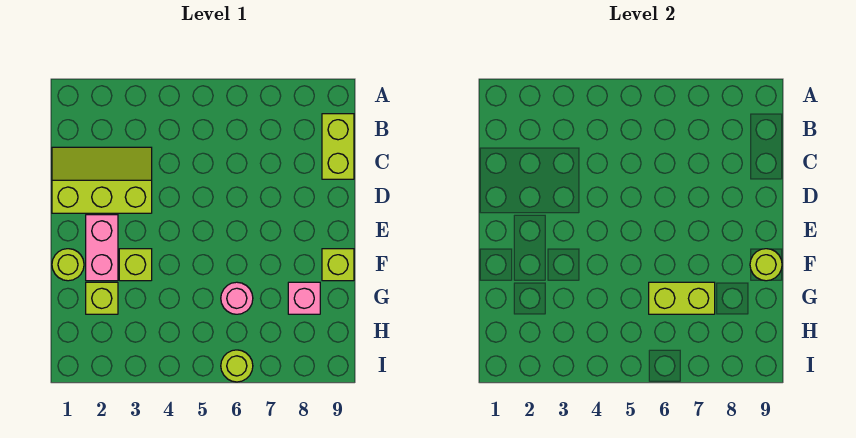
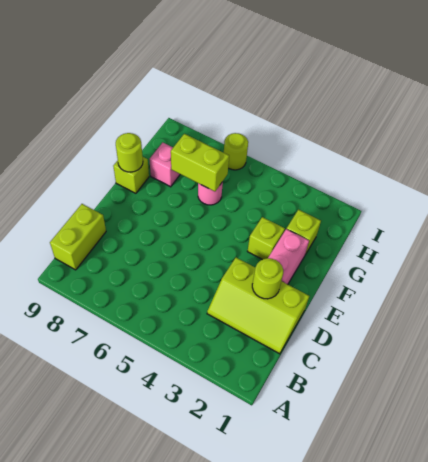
lime round brick F1 level 1 -> lime round brick D2 level 2

